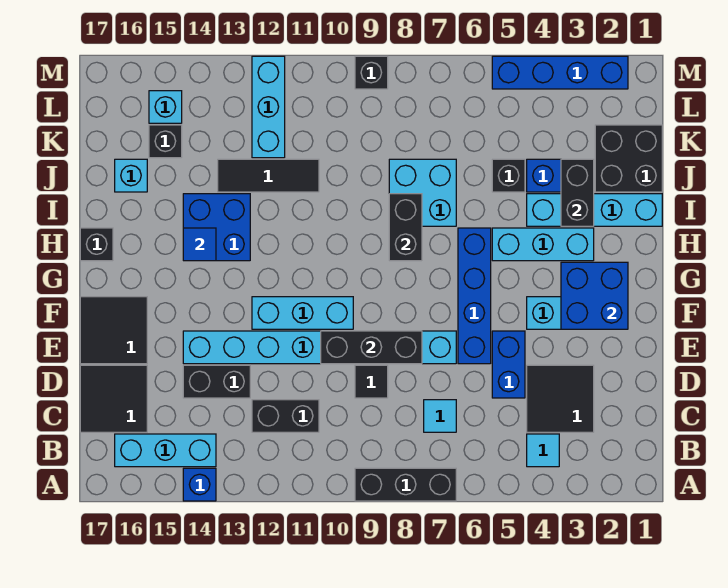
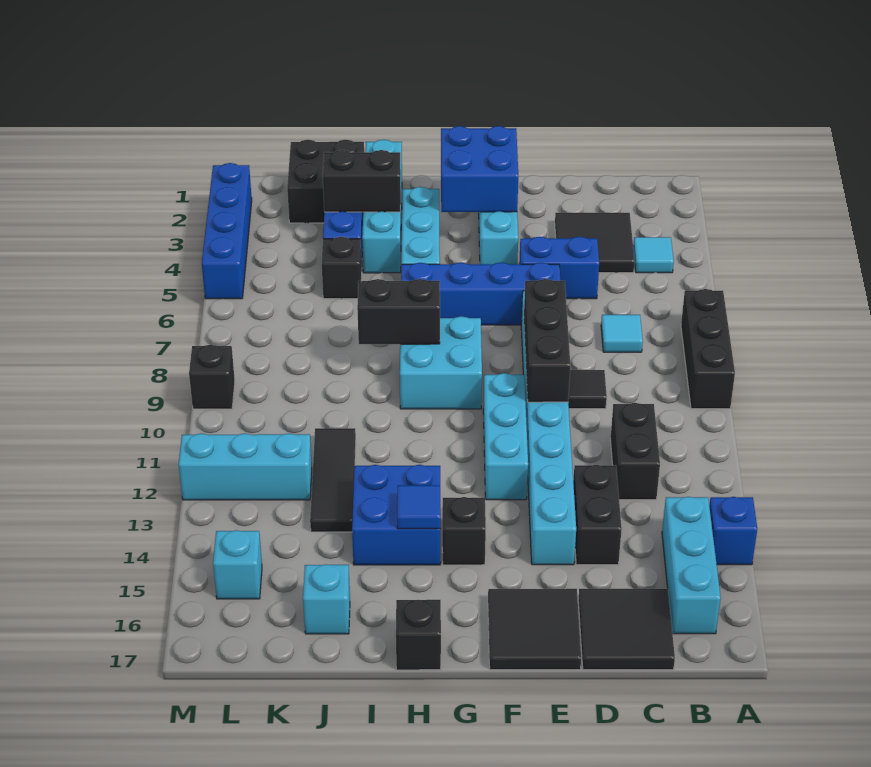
cyan brick I7:J8 level 1 -> cyan brick G8:H9 level 1
black brick K15 level 1 -> black brick G14 level 1

